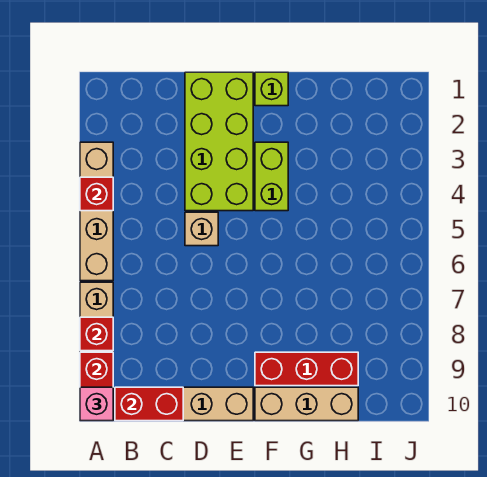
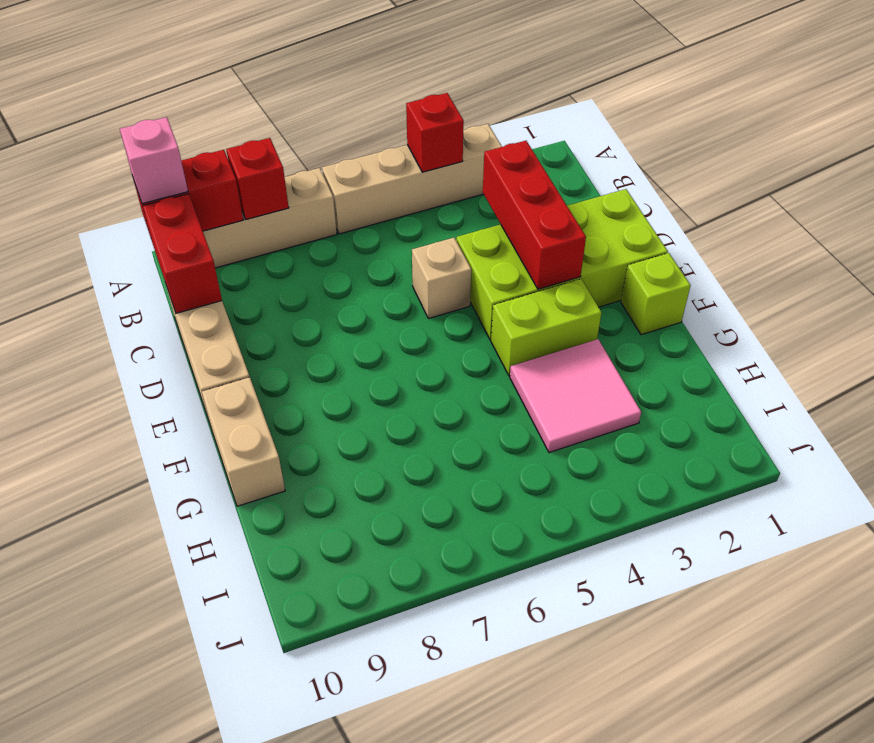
red brick F9:H9 level 1 -> red brick C3:E3 level 2
tan brick F10:H10 level 1 -> tan brick F10:G10 level 1
none -> pink tile G3:H4 level 1

